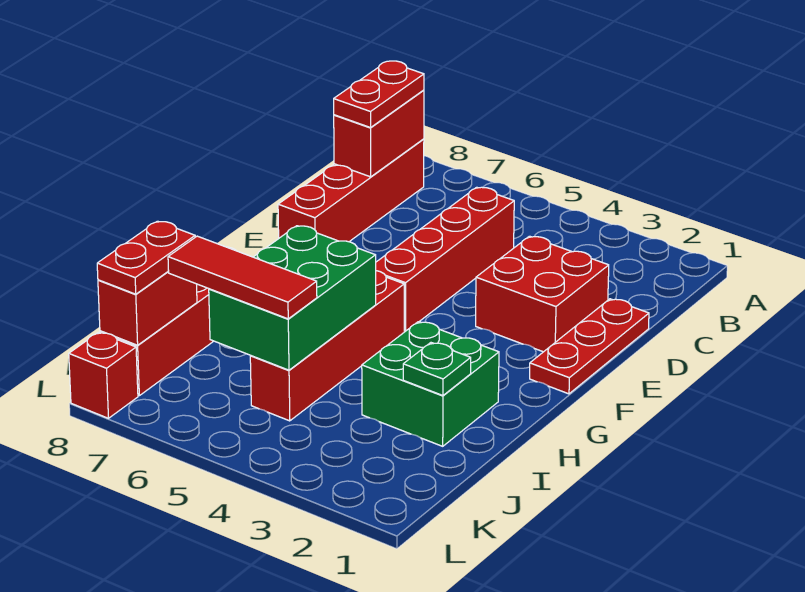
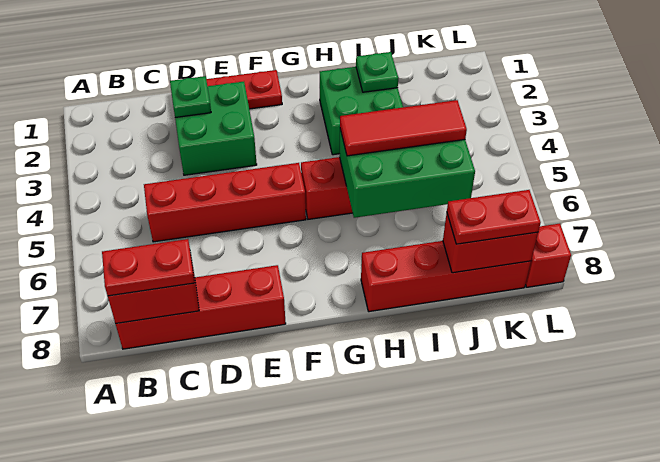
red brick D2:E3 level 1 -> green brick D2:E3 level 1
none -> green plate D2 level 2
red tile J5:J7 level 3 -> red tile H5:J5 level 3

